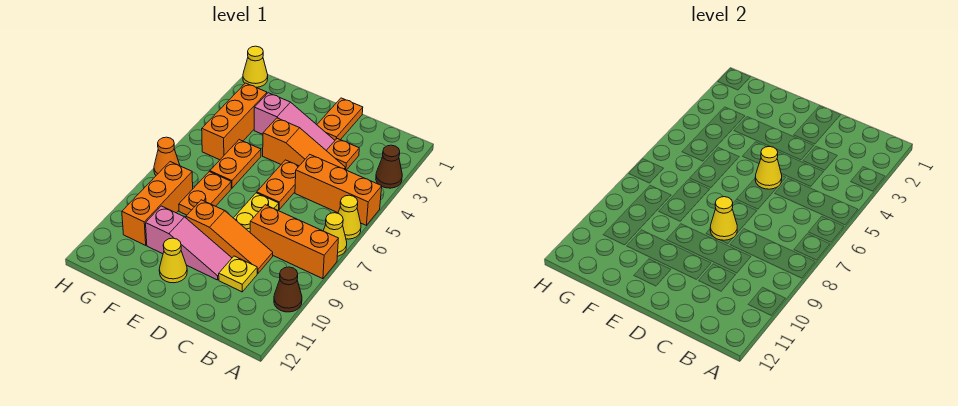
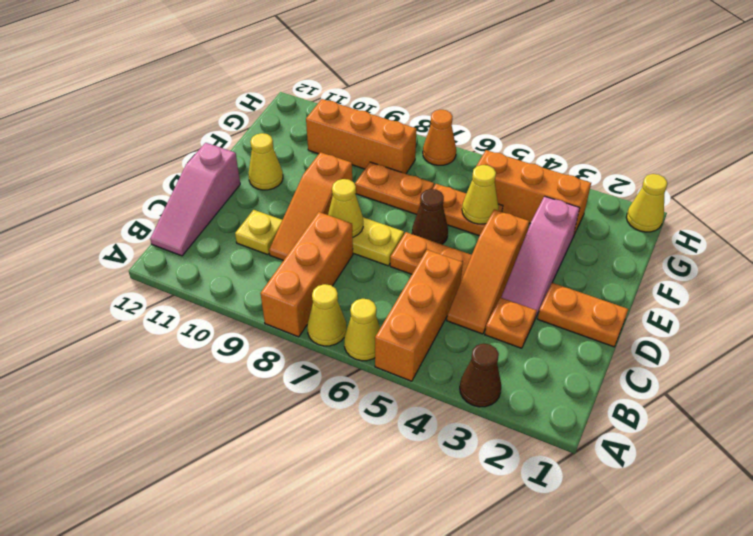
brown cone A10 level 1 -> brown cone E6 level 1
yellow cone D5 level 2 -> yellow cone F5 level 2
pink slope D10:F10 level 1 top F -> pink slope B12:D12 level 1 top D

